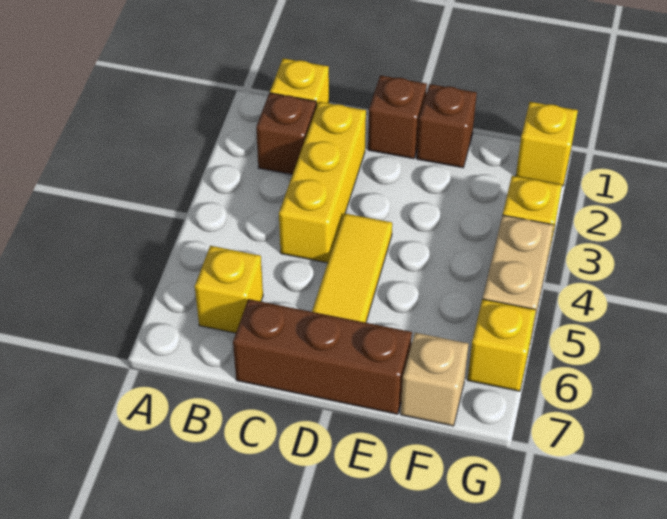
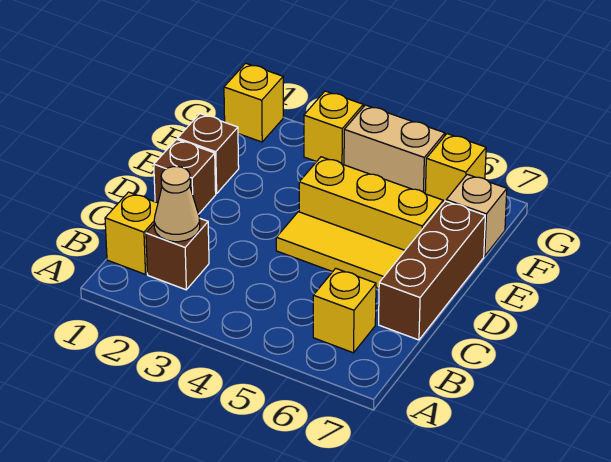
none -> tan cone B2 level 2
yellow brick C2:C4 level 1 -> yellow brick E4:E6 level 1

